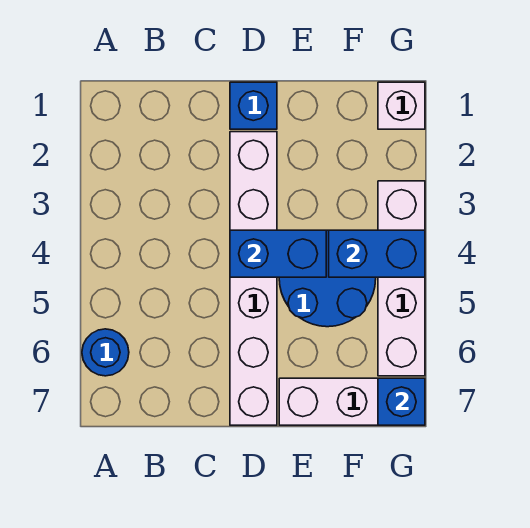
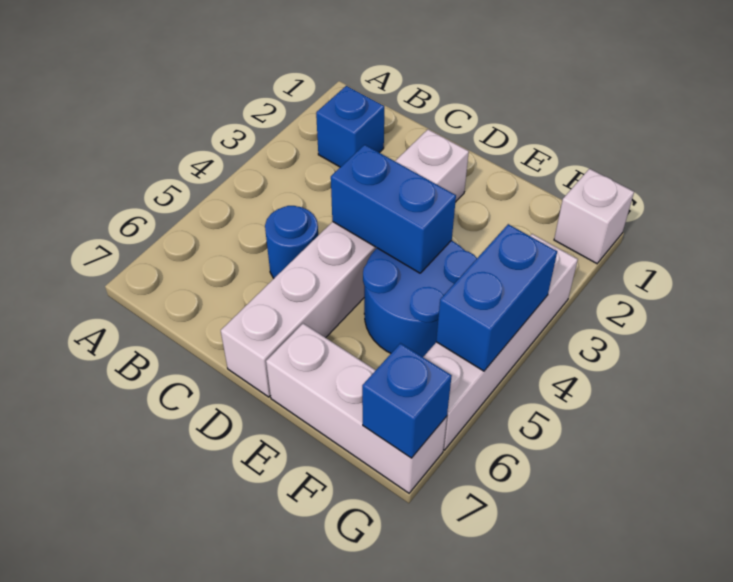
blue round brick A6 level 1 -> blue round brick C5 level 1
blue brick D1 level 1 -> blue brick B2 level 1
blue brick F4:G4 level 2 -> blue brick G4:G5 level 2

